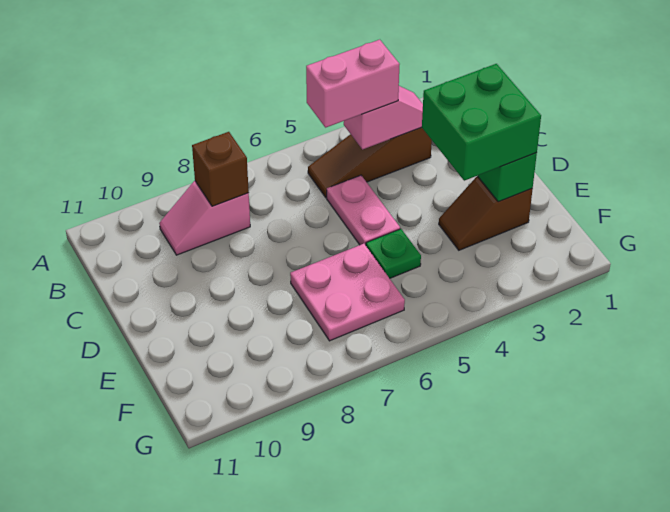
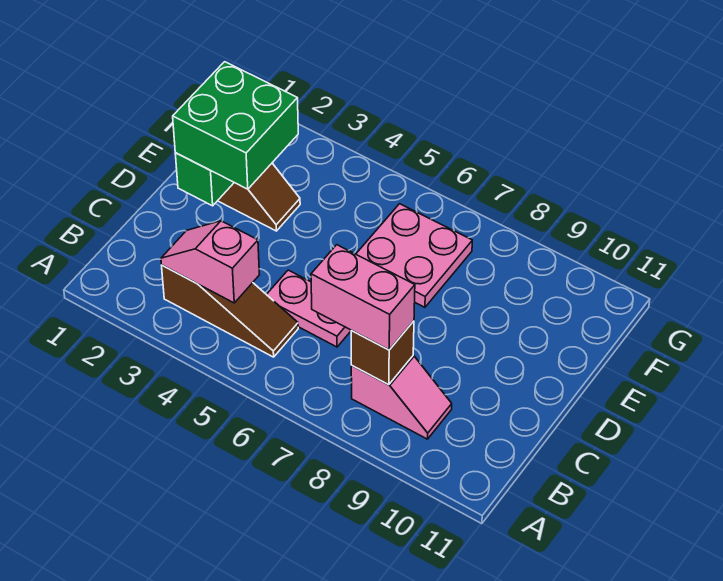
pink brick B4:B5 level 3 -> pink brick B7:B8 level 3
pink plate C5:D5 level 1 -> pink plate C5:C6 level 1
green plate E5 level 1 -> none

